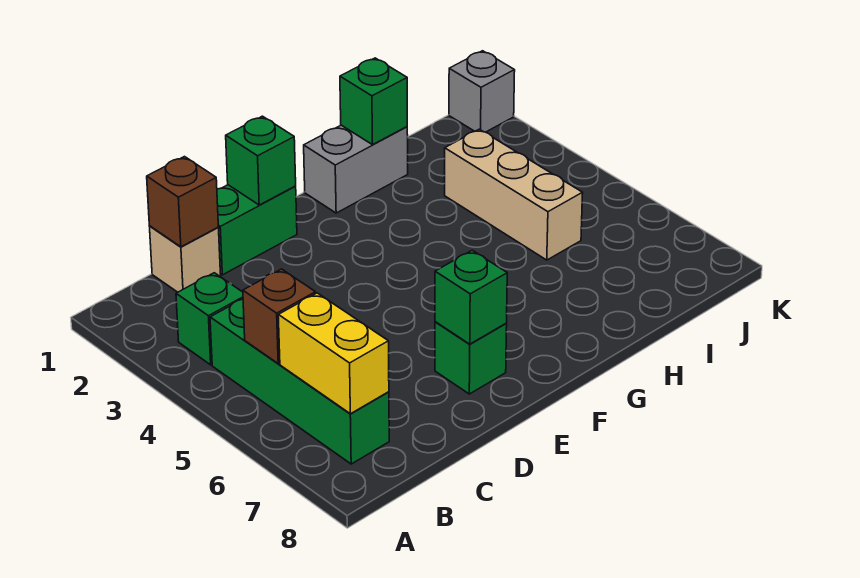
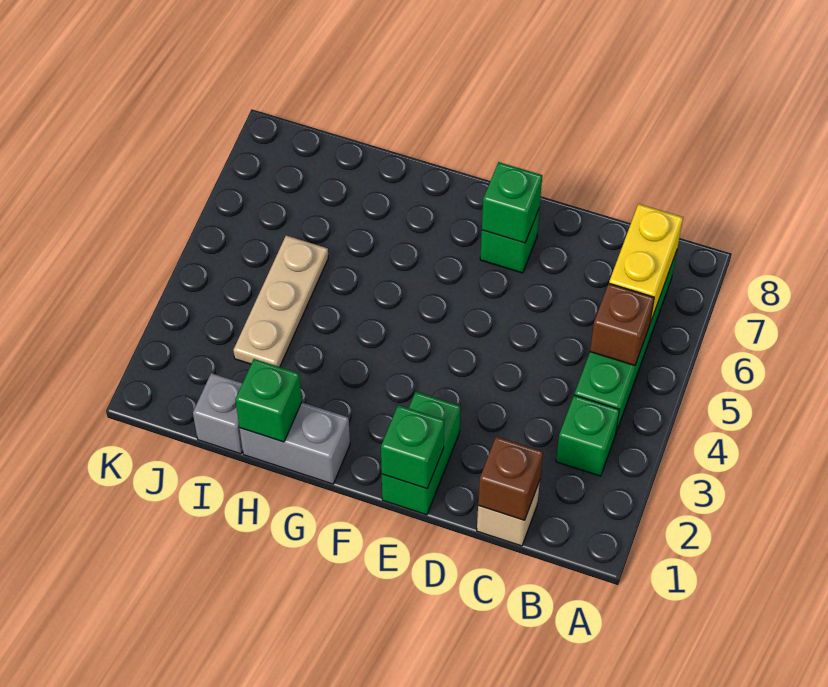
green brick D1:E1 level 1 -> green brick E1:E2 level 1
tan brick I3:I5 level 1 -> tan plate I3:I5 level 1
grey brick K1 level 1 -> grey brick I1 level 1

